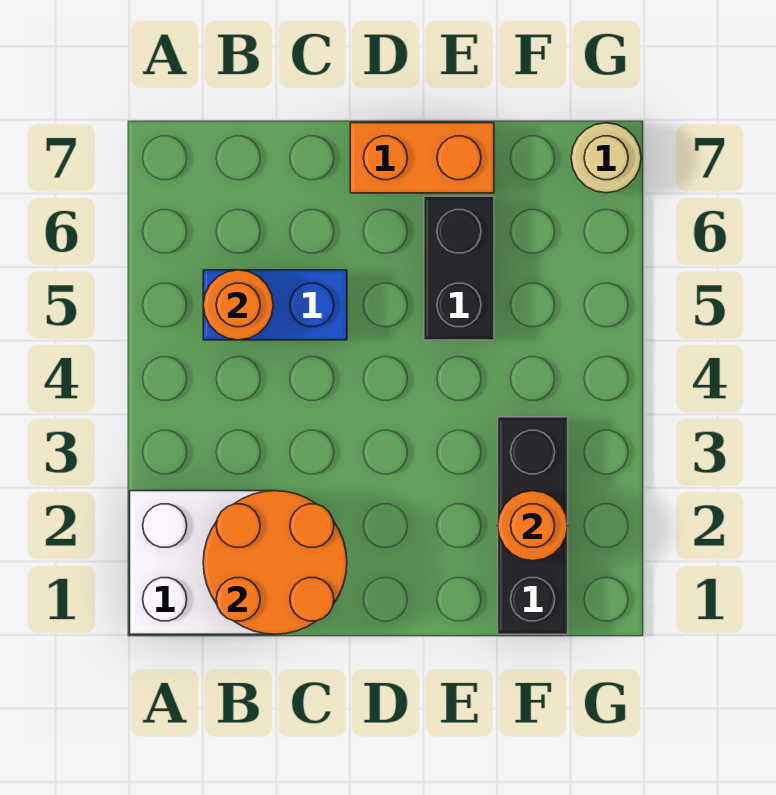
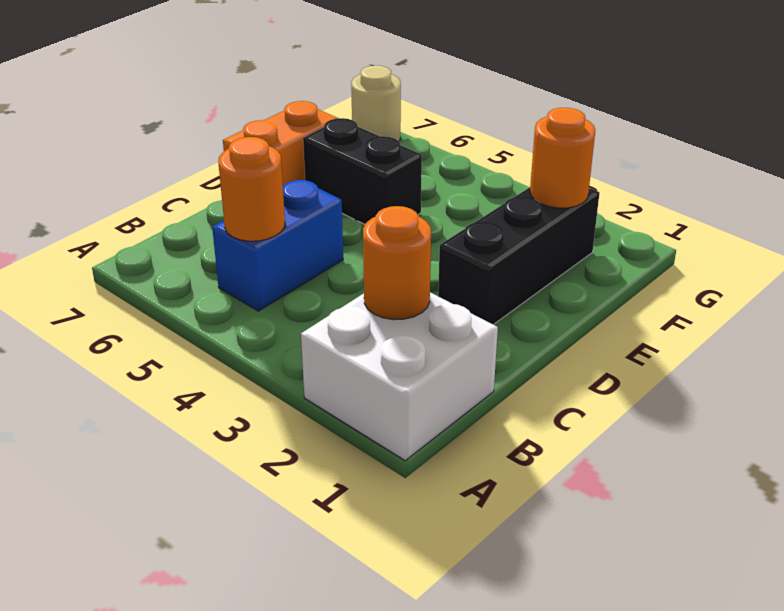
orange round brick B1:C2 level 2 -> orange round brick B2 level 2
black brick F1:F3 level 1 -> black brick D2:F2 level 1

